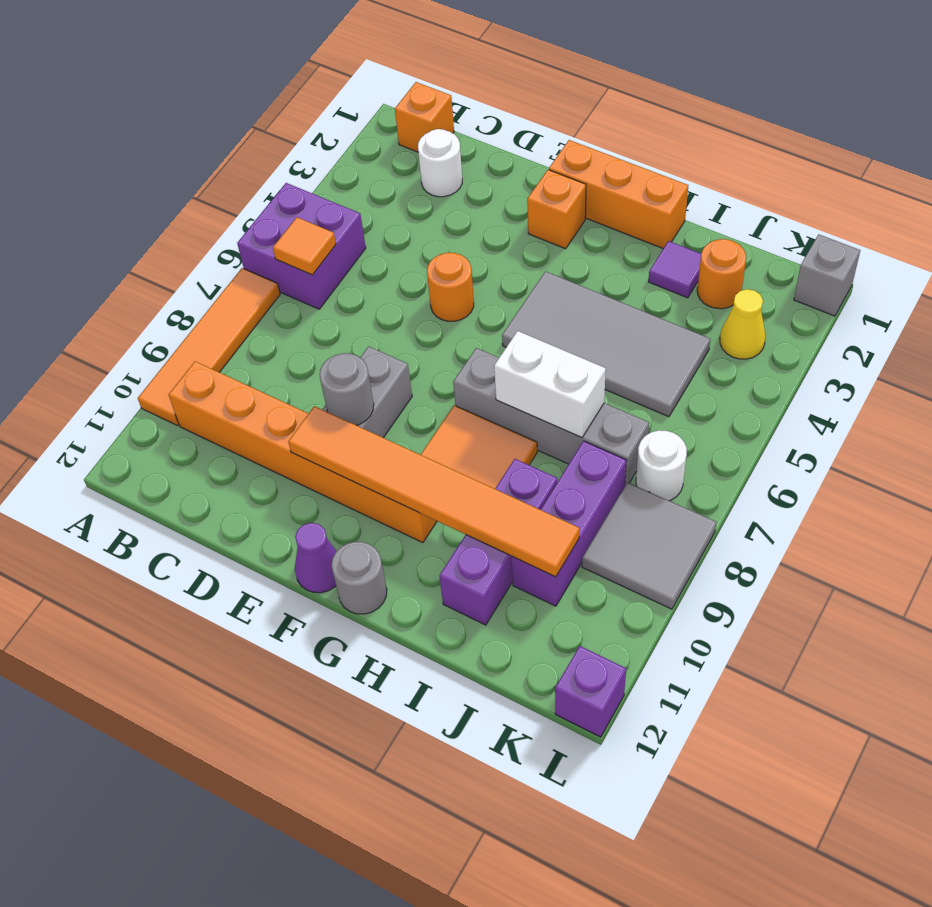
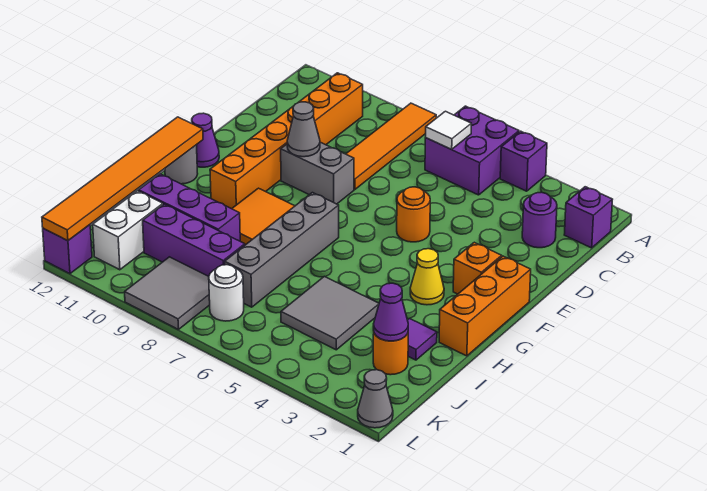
none -> purple brick A4 level 1
orange tile A7:A10 level 1 -> orange tile A8:D8 level 1
orange brick B1 level 1 -> purple brick B1 level 1
orange tile B6 level 2 -> white tile B6 level 2
white round brick C2 level 1 -> purple round brick C2 level 1
grey round brick E9 level 2 -> grey cone E9 level 2
orange tile E10:J10 level 2 -> orange tile G12:L12 level 2
grey tile G4:J5 level 1 -> grey tile I4:J5 level 1
white brick H7:I7 level 2 -> white brick J11:K11 level 1
none -> purple cone J2 level 2
yellow cone K3 level 1 -> yellow cone G3 level 1
grey brick L1 level 1 -> grey cone L1 level 1

